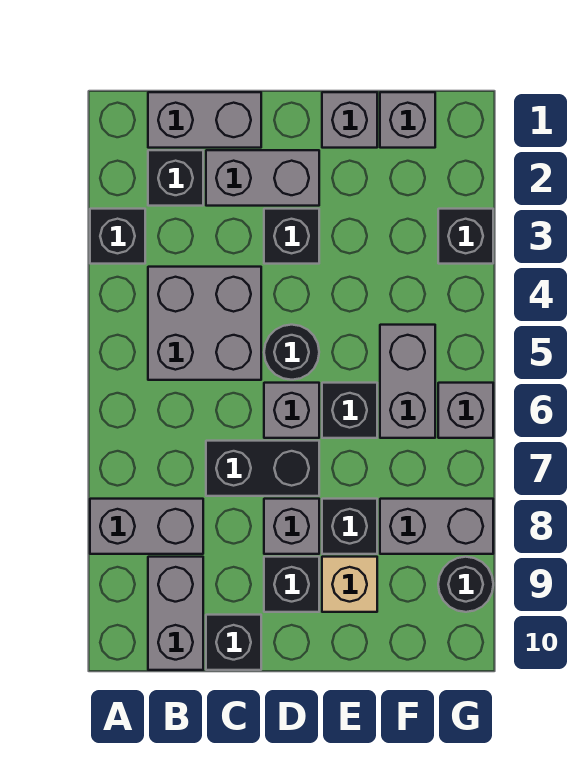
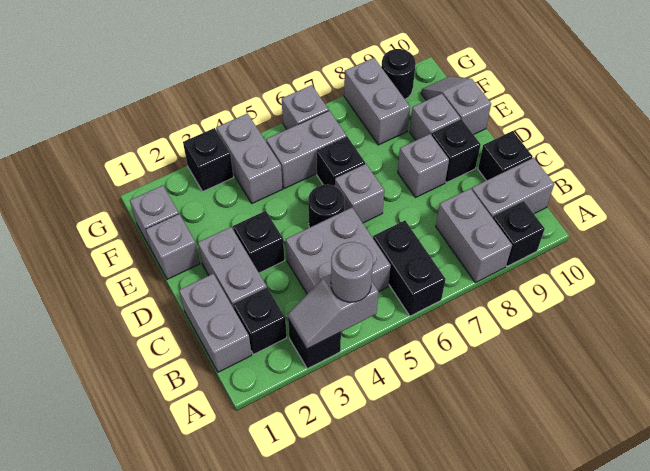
none -> grey slope A3:A4 level 2 top 4
none -> grey round brick A4 level 3
black brick C7:D7 level 1 -> black brick A6:B6 level 1
black brick E8 level 1 -> black brick A9 level 1
tan brick E9 level 1 -> grey brick E9 level 1
none -> grey slope E10:F10 level 1 top E
none -> grey brick F4:G4 level 1

